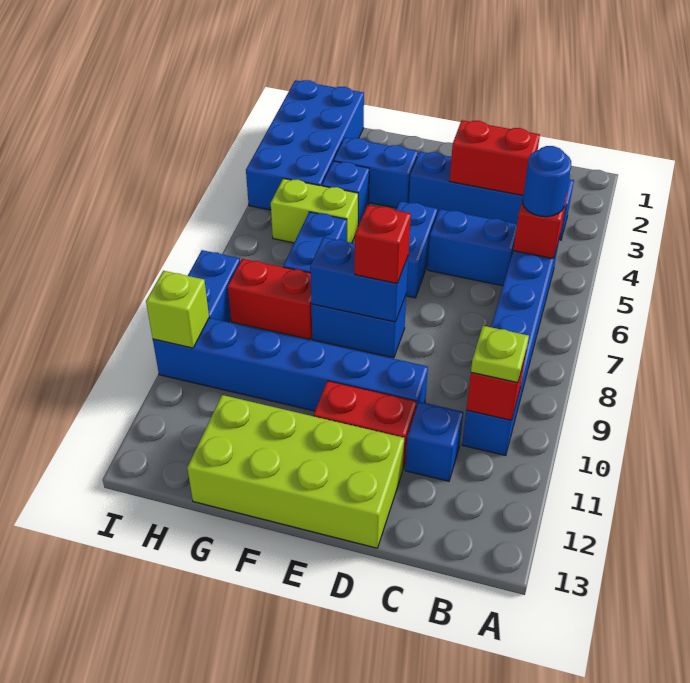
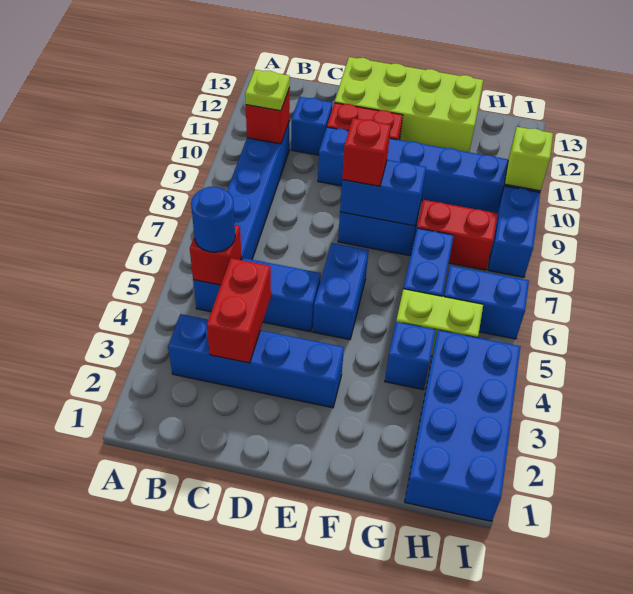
red brick C3:D3 level 2 -> red brick C3:C4 level 2
blue brick F3:G3 level 1 -> blue brick H6:I6 level 1

